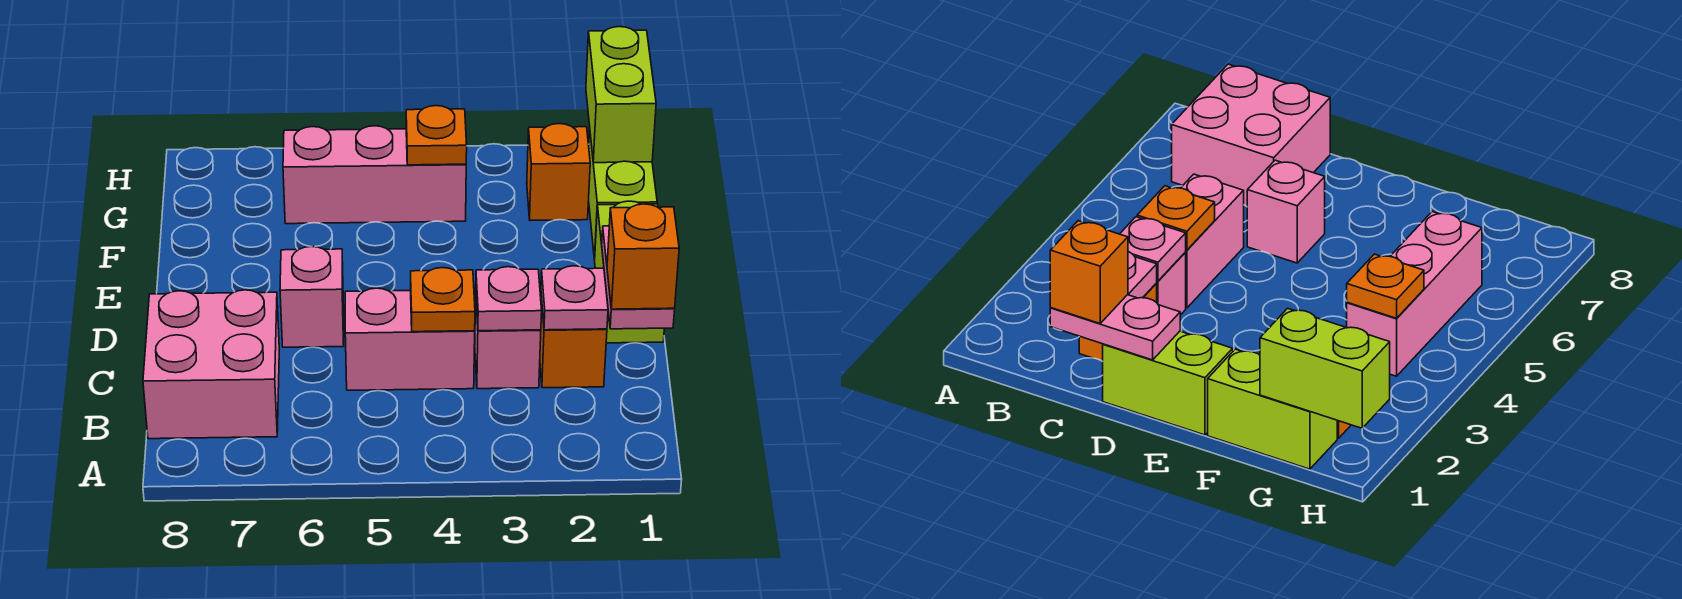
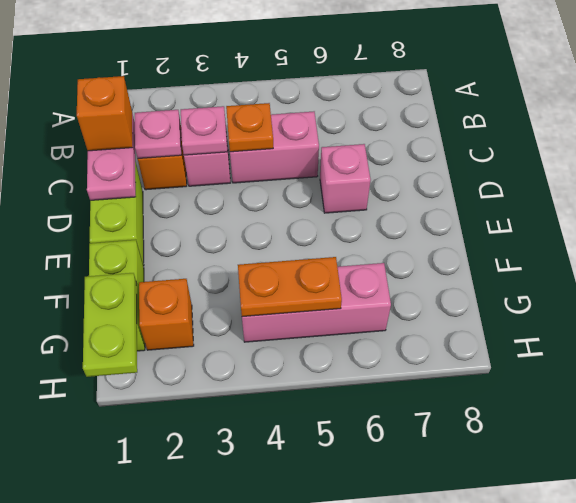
pink brick B7:C8 level 1 -> none
lime brick G1:H1 level 2 -> lime plate G1:H1 level 2
orange plate G4 level 2 -> orange plate G4:G5 level 2

